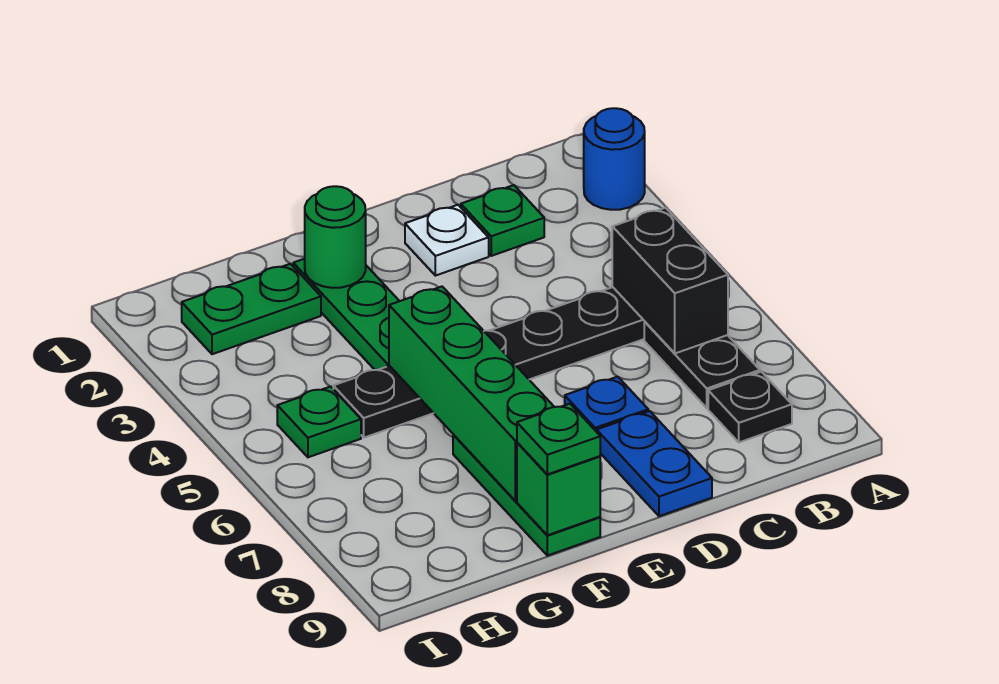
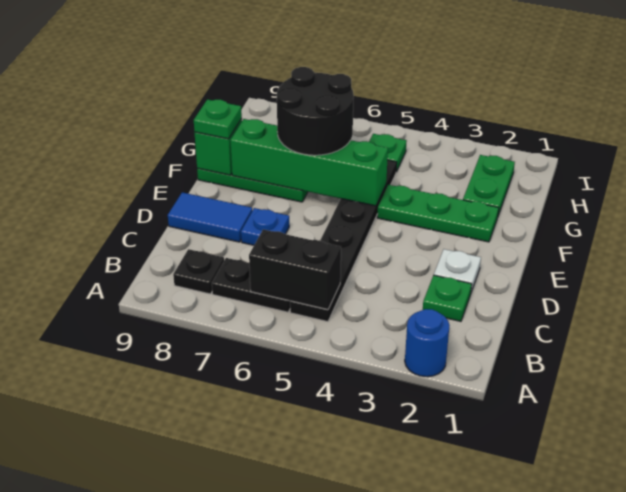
blue plate D8:D9 level 1 -> blue tile D8:D9 level 1
green round brick F2 level 2 -> none
none -> black round brick F6:G7 level 3

